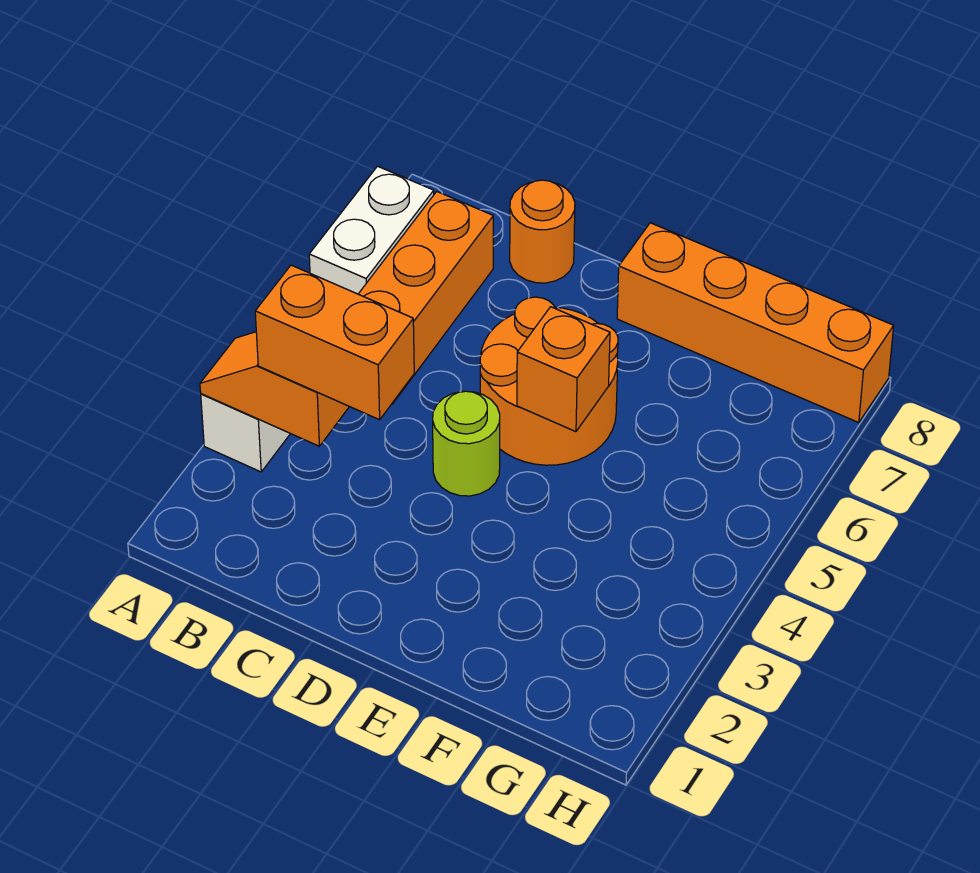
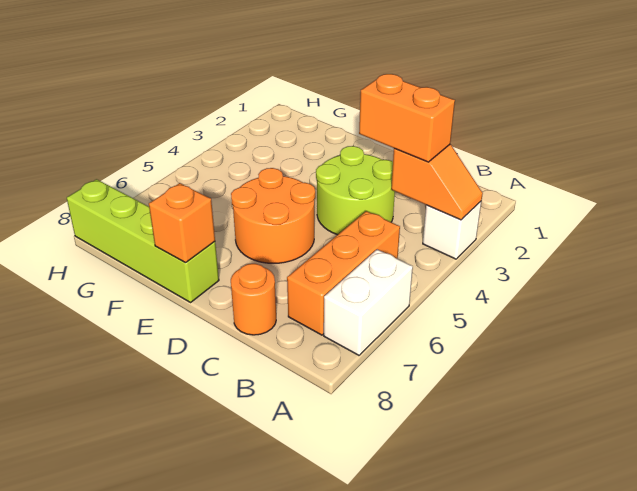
lime round brick D4 level 1 -> lime round brick C3:D4 level 1
orange brick E5 level 2 -> orange brick E8 level 2
orange brick E8:H8 level 1 -> lime brick E8:H8 level 1

